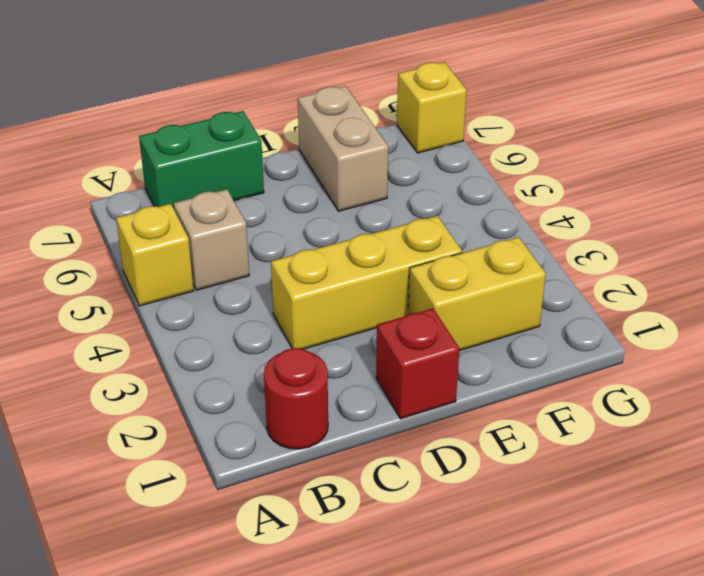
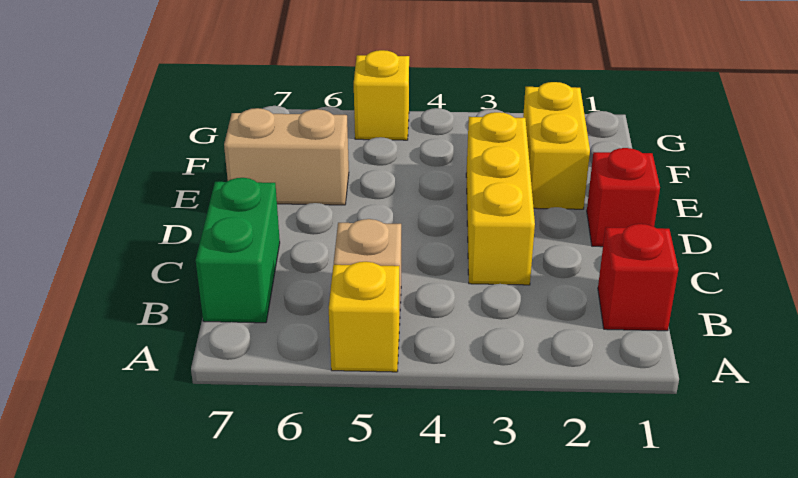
red round brick B1 level 1 -> red brick B1 level 1
yellow brick G7 level 1 -> yellow brick G5 level 1

